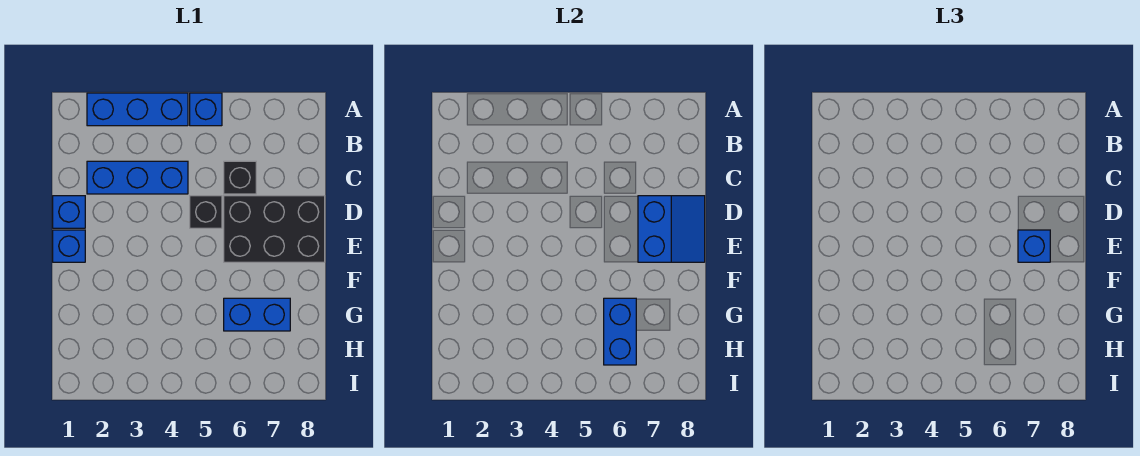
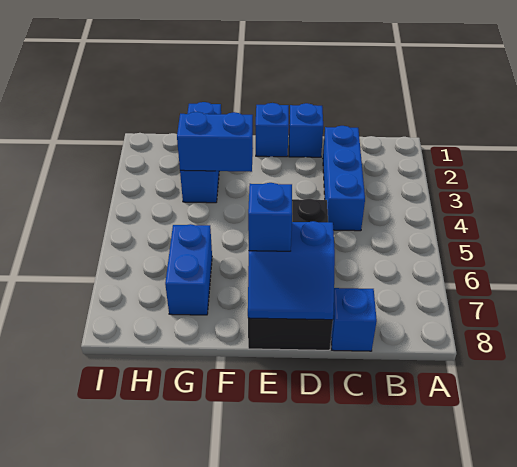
blue brick A2:A4 level 1 -> blue brick G1:G3 level 1
blue brick A5 level 1 -> blue brick C8 level 1
black brick C6 level 1 -> none
blue brick G6:H6 level 2 -> blue brick F3:G3 level 2

